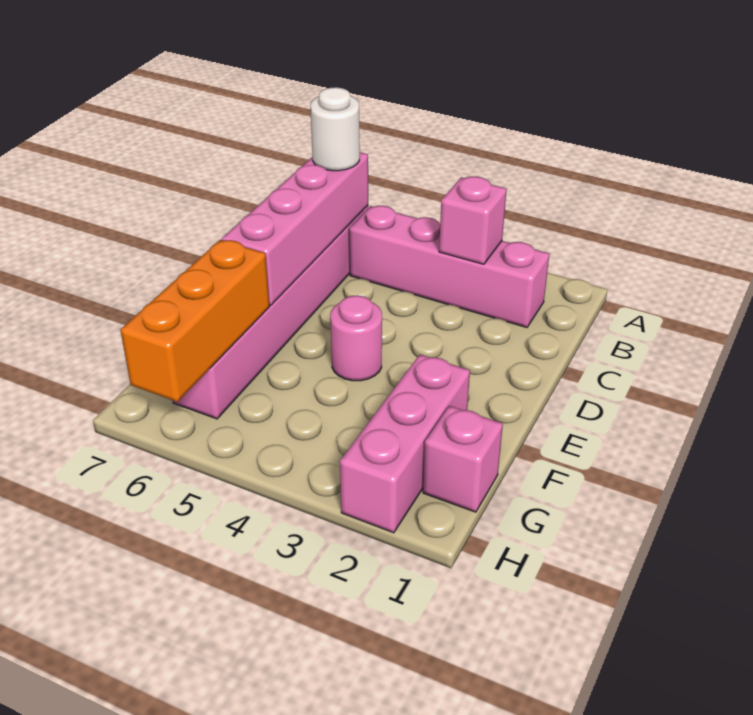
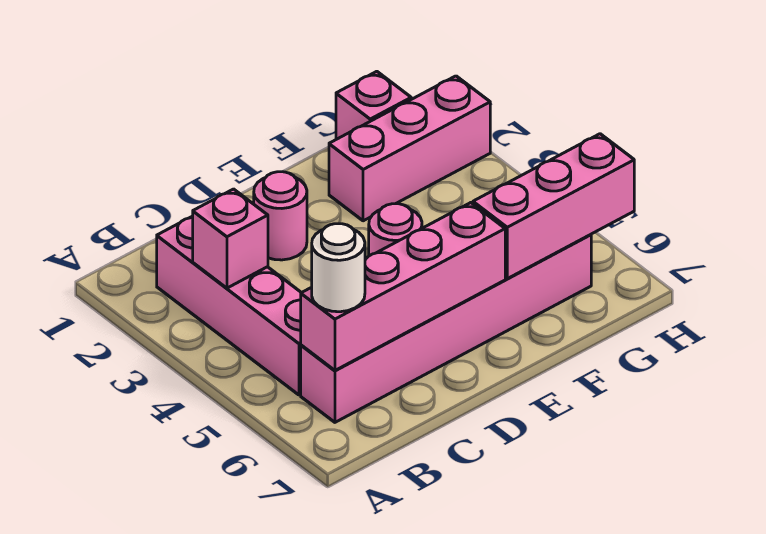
none -> pink round brick D2 level 1
orange brick F6:H6 level 2 -> pink brick F6:H6 level 2

